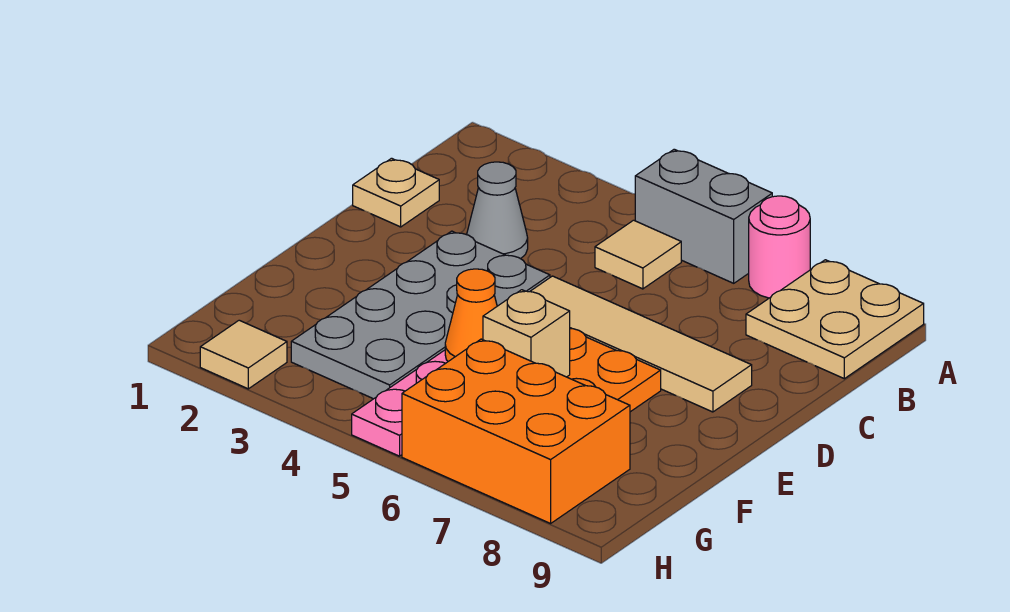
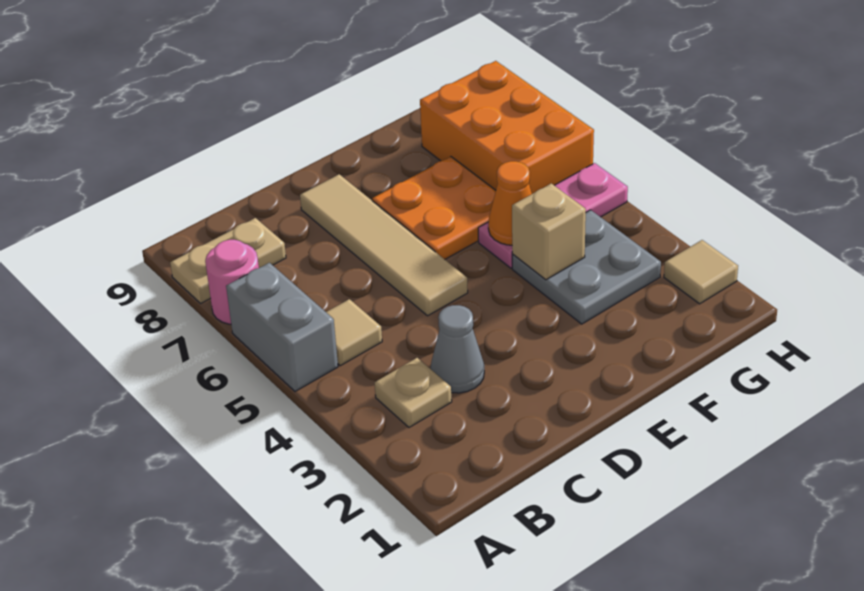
tan plate A8:B9 level 1 -> tan plate A8:B8 level 1
tan plate C1 level 1 -> tan plate B3 level 1
grey plate D3:G4 level 1 -> grey plate F3:G4 level 1
tan brick F6 level 2 -> tan brick F4 level 2

